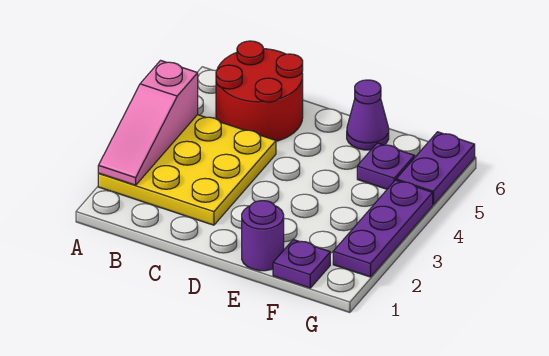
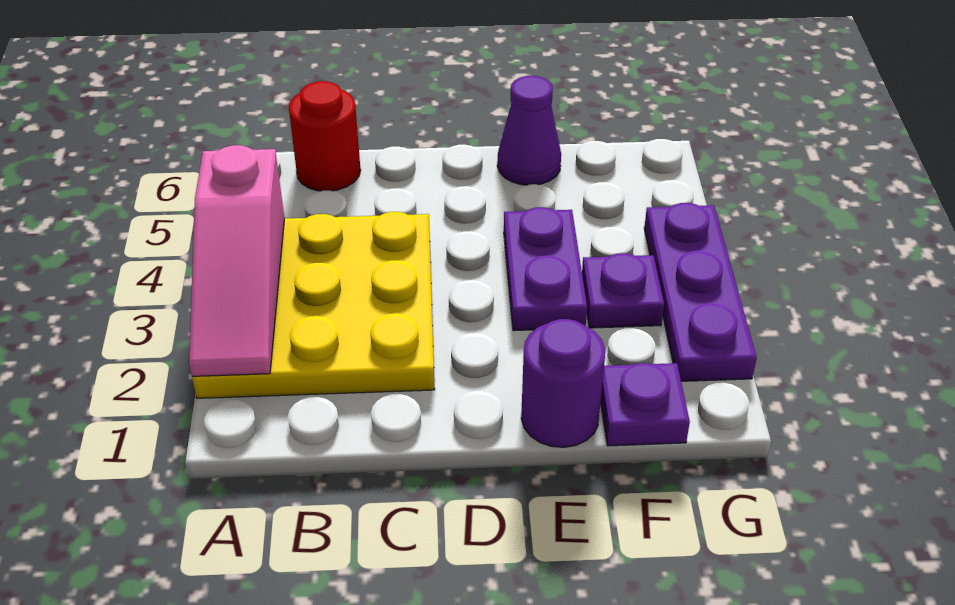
red round brick B5:C6 level 1 -> red round brick B6 level 1
purple plate F5 level 1 -> purple plate F3 level 1
purple plate G5:G6 level 1 -> purple plate E3:E4 level 1

